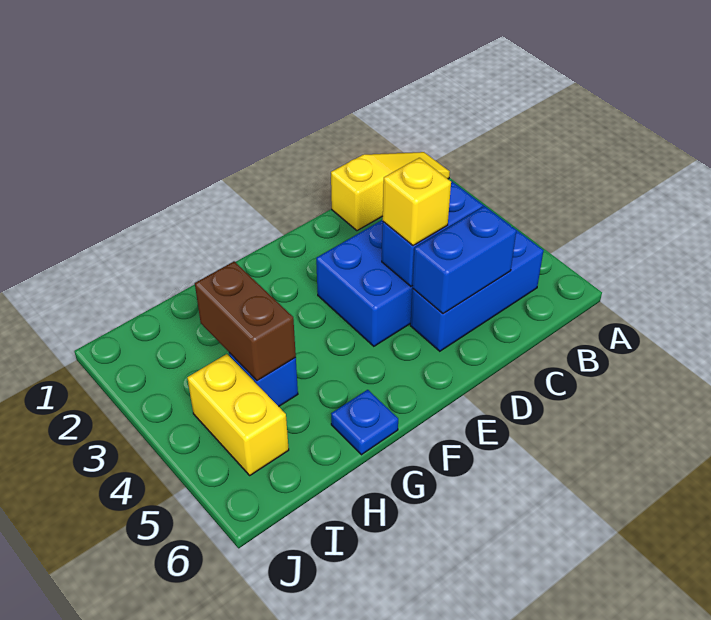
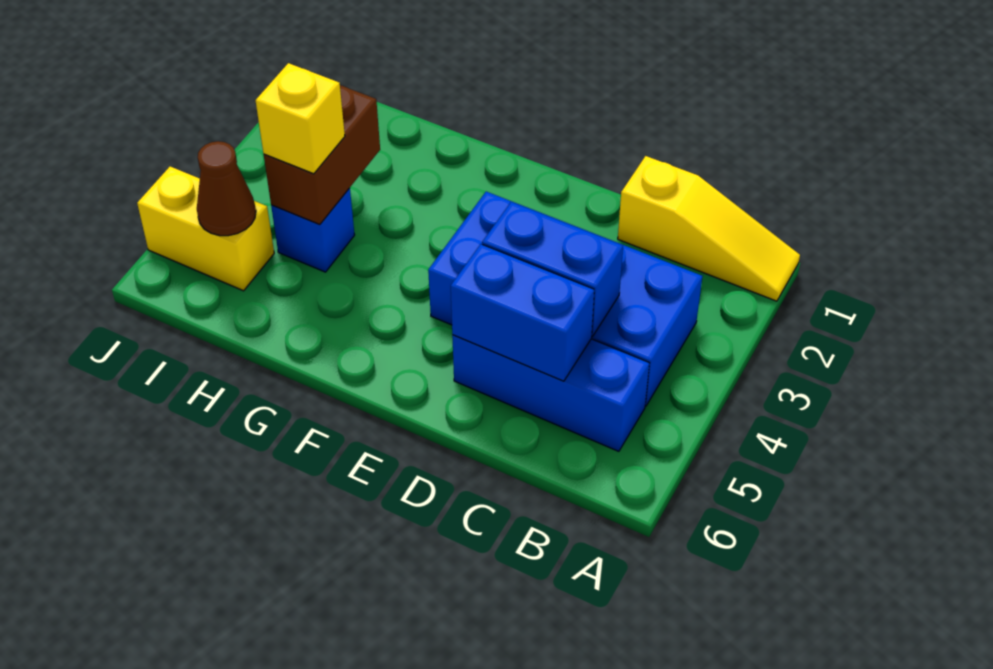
yellow brick D4 level 3 -> yellow brick H4 level 3
blue plate G6 level 1 -> none
yellow brick I4:I5 level 1 -> yellow brick I5:J5 level 1
none -> brown cone I5 level 2

